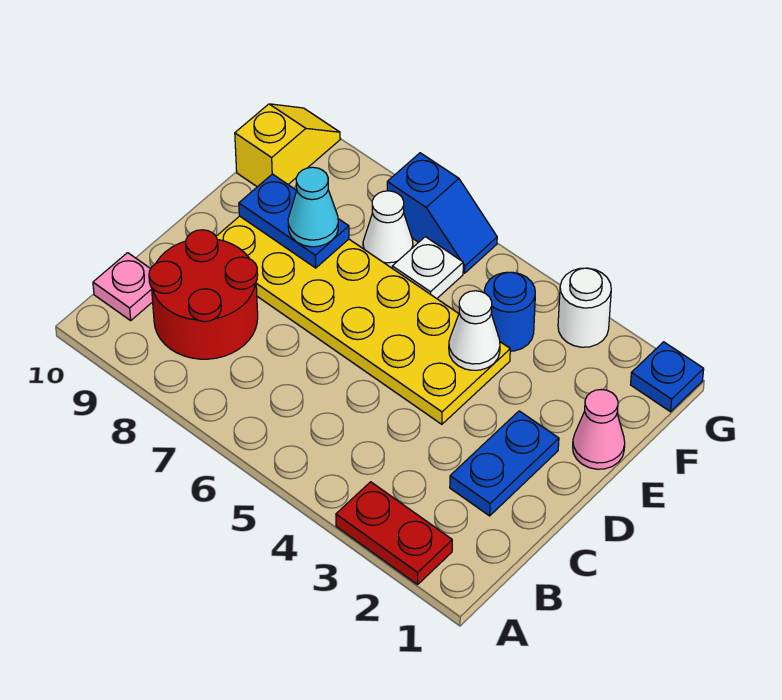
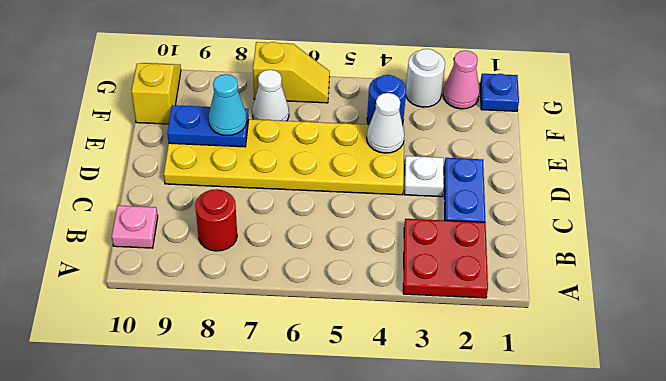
red plate A2:A3 level 1 -> red plate A2:B3 level 1
red round brick B8:C9 level 1 -> red round brick B8 level 1
pink cone E1 level 1 -> pink cone G2 level 1
white plate F6 level 1 -> white plate D3 level 1
blue slope G6:G7 level 1 top 7 -> yellow slope G6:G7 level 1 top 7

